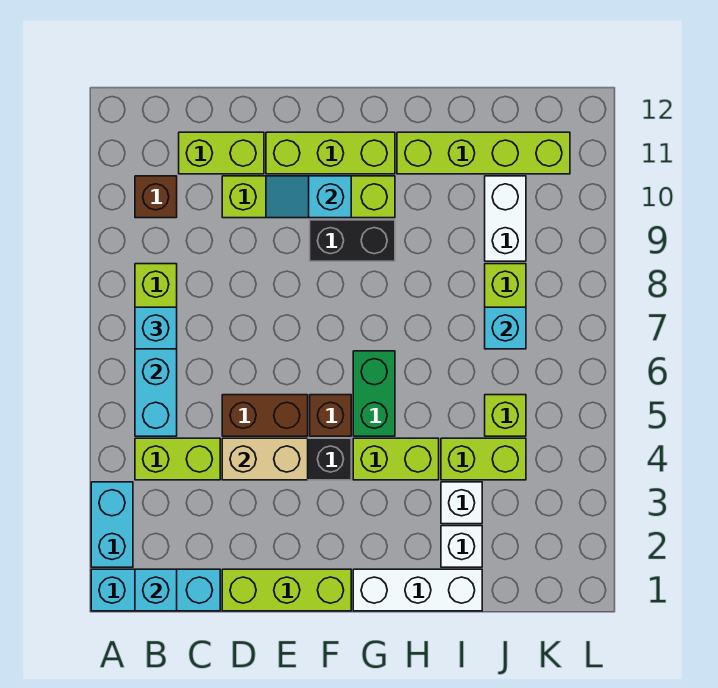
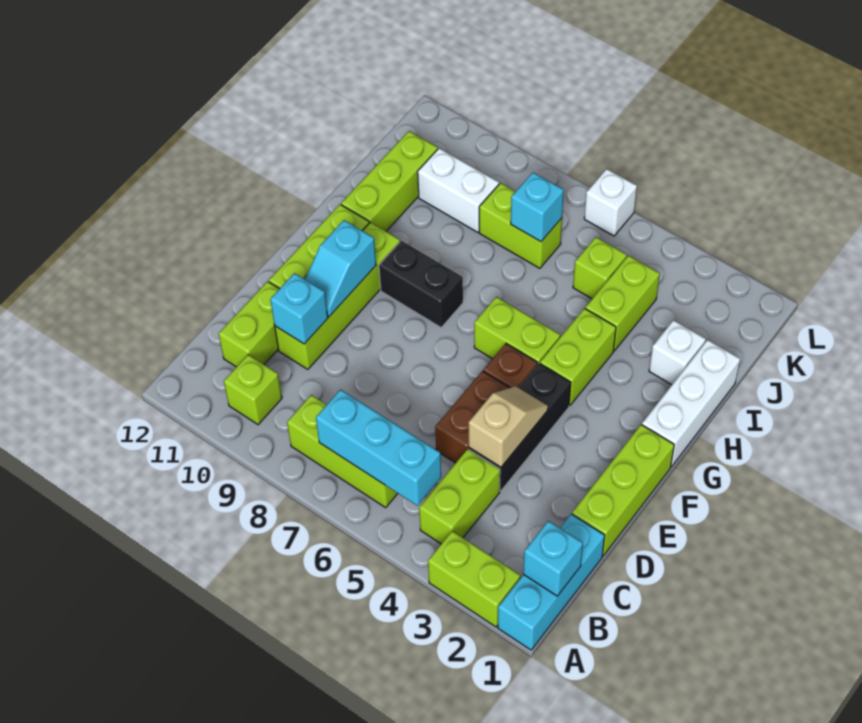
cyan brick A2:A3 level 1 -> lime brick A2:A3 level 1
cyan brick B7 level 3 -> cyan brick D10 level 2
brown brick B10 level 1 -> lime brick B10 level 1
tan brick D4:E4 level 2 -> tan slope D4:E4 level 2 top D
black brick F9:G9 level 1 -> black brick G8:G9 level 1
green brick G5:G6 level 1 -> lime brick G5:G6 level 1
lime brick H11:K11 level 1 -> lime brick H11:J11 level 1
white brick I3 level 1 -> white brick L6 level 1

